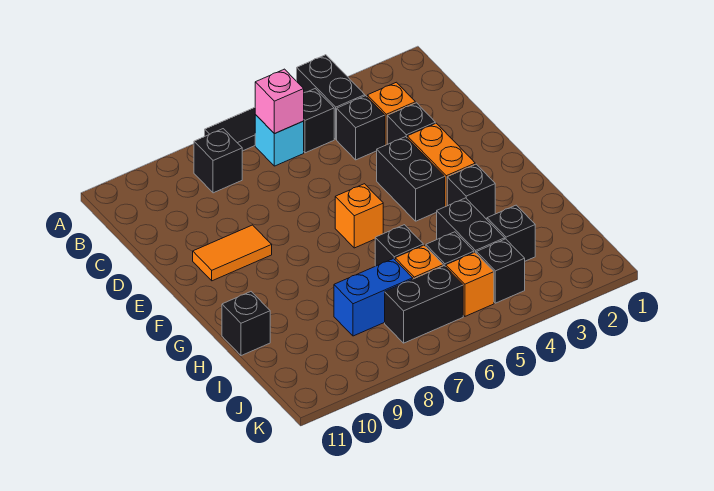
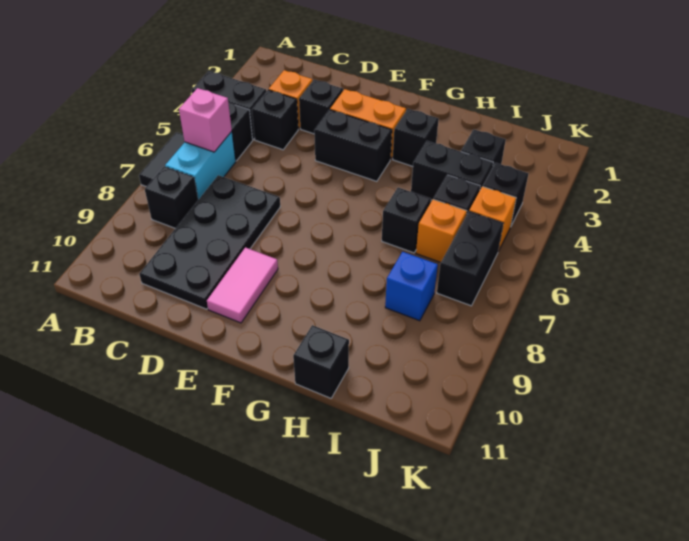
cyan brick B6 level 1 -> cyan brick B6:B7 level 1
none -> black plate C7:D10 level 1
orange tile E9:E10 level 1 -> pink tile E9:E10 level 1
orange brick F6 level 1 -> none
blue brick I7:I8 level 1 -> blue brick I8 level 1

